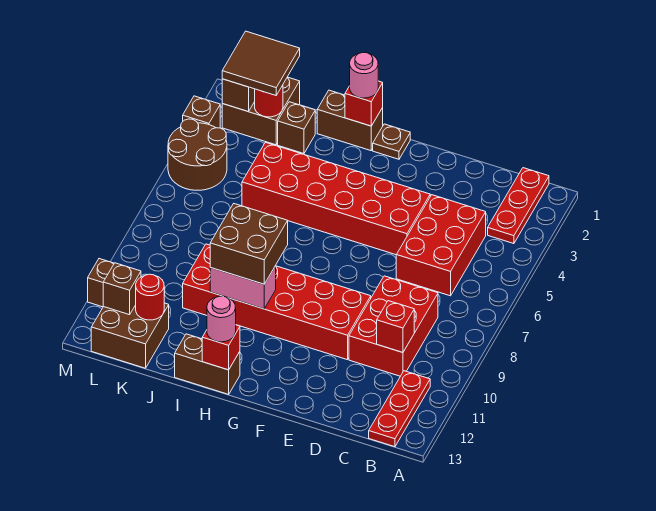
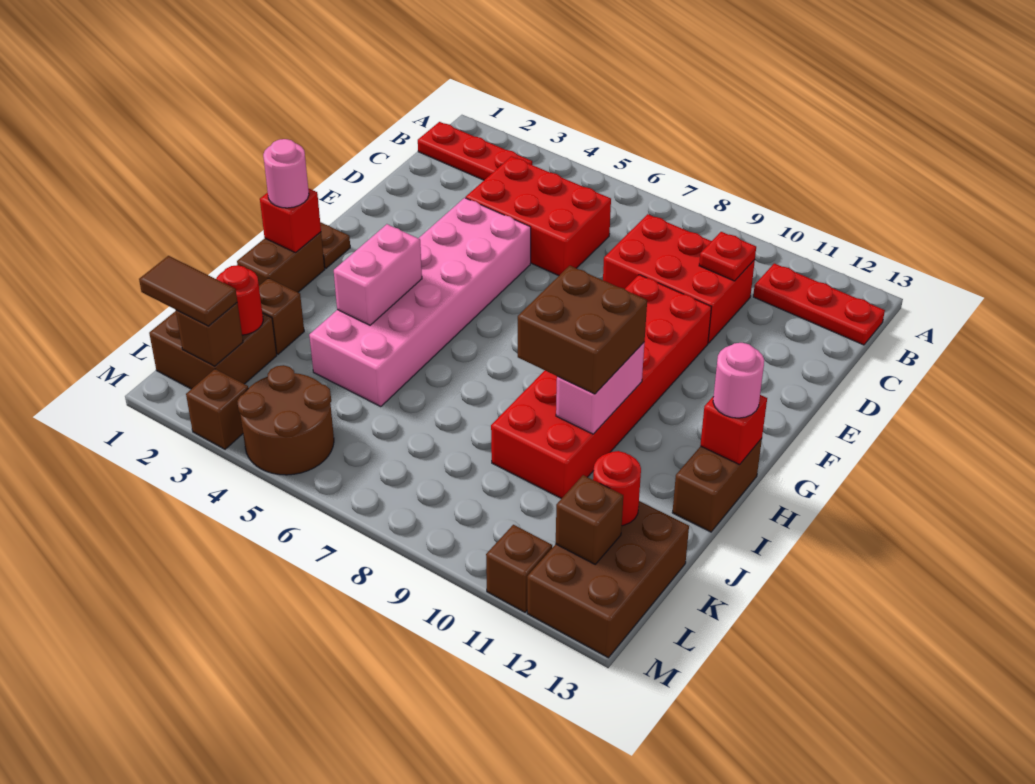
red brick C10 level 2 -> red plate C10 level 2
red brick E4:J5 level 1 -> pink brick E4:J5 level 1
none -> pink brick H4:I4 level 2
brown tile K1:L2 level 3 -> brown tile L1:L2 level 3
brown brick K12:L13 level 1 -> brown brick K12:M13 level 1

